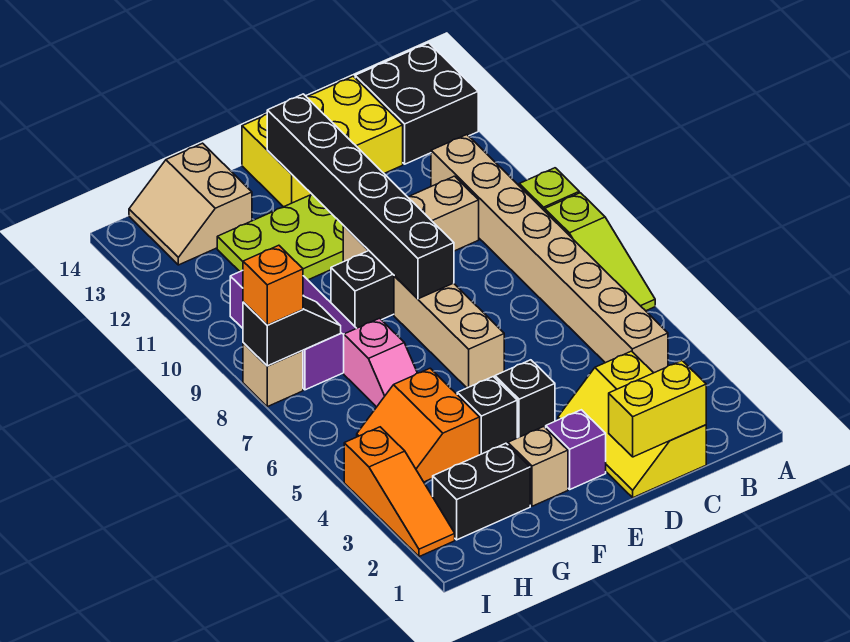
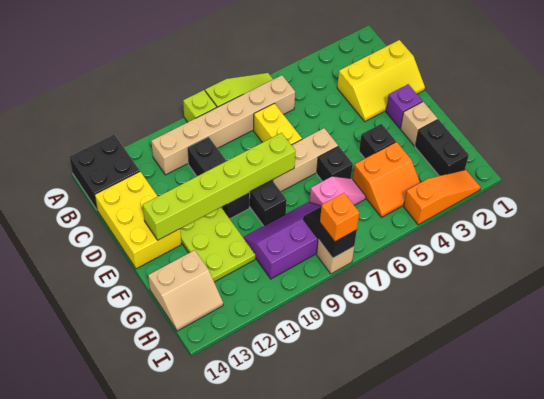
tan brick B4:B11 level 1 -> tan brick B6:B11 level 1
yellow brick C1:D1 level 2 -> yellow brick C7:D7 level 1
tan brick C10:E10 level 1 -> black brick C10:E10 level 1
black brick E4 level 1 -> black brick F6 level 1
black brick E8:E13 level 2 -> lime brick E8:E13 level 2

